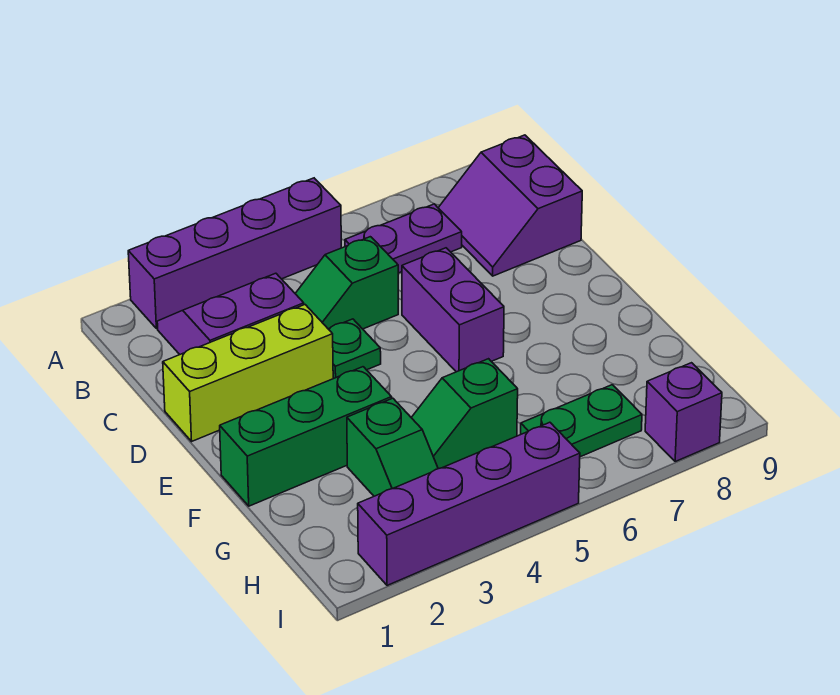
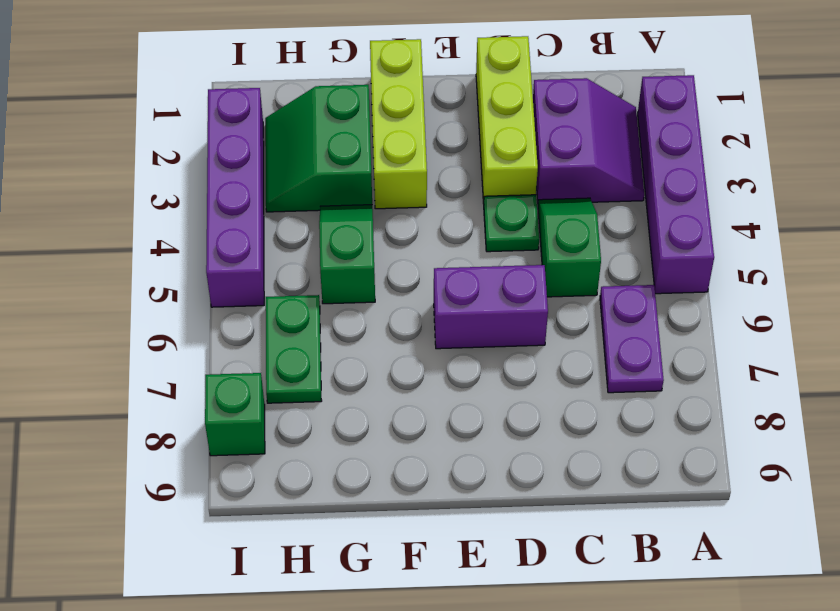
purple slope B8:C9 level 1 top 9 -> none
green brick F1:F3 level 1 -> lime brick F1:F3 level 1
green slope G3:H3 level 1 top G -> green slope G2:H3 level 1 top G
purple brick I8 level 1 -> green brick I8 level 1

